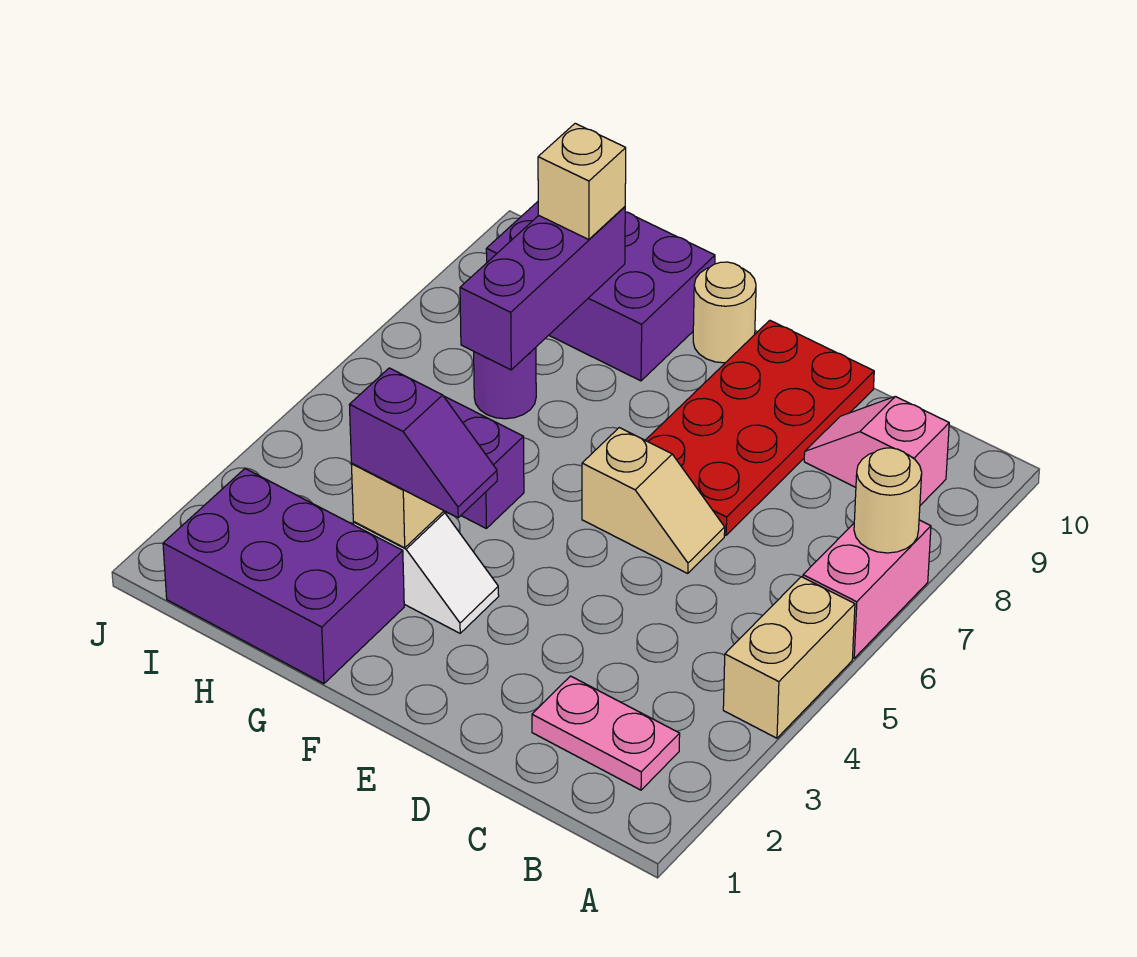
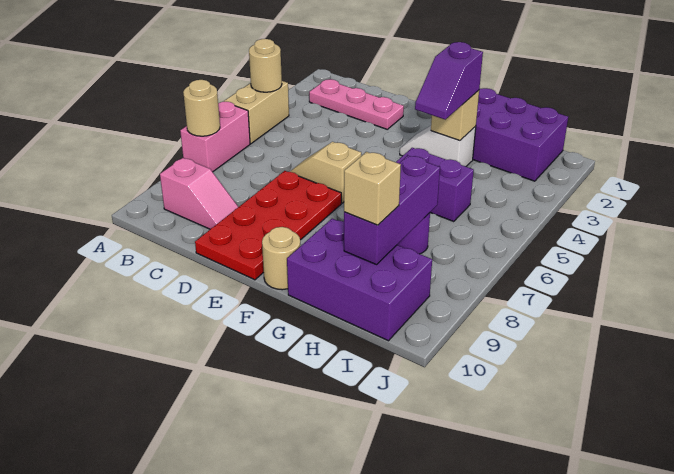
none -> tan round brick A4 level 2
pink plate B2:C2 level 1 -> pink plate B2:D2 level 1
purple slope F3:G3 level 3 top G -> purple slope G3:G4 level 3 top 3

